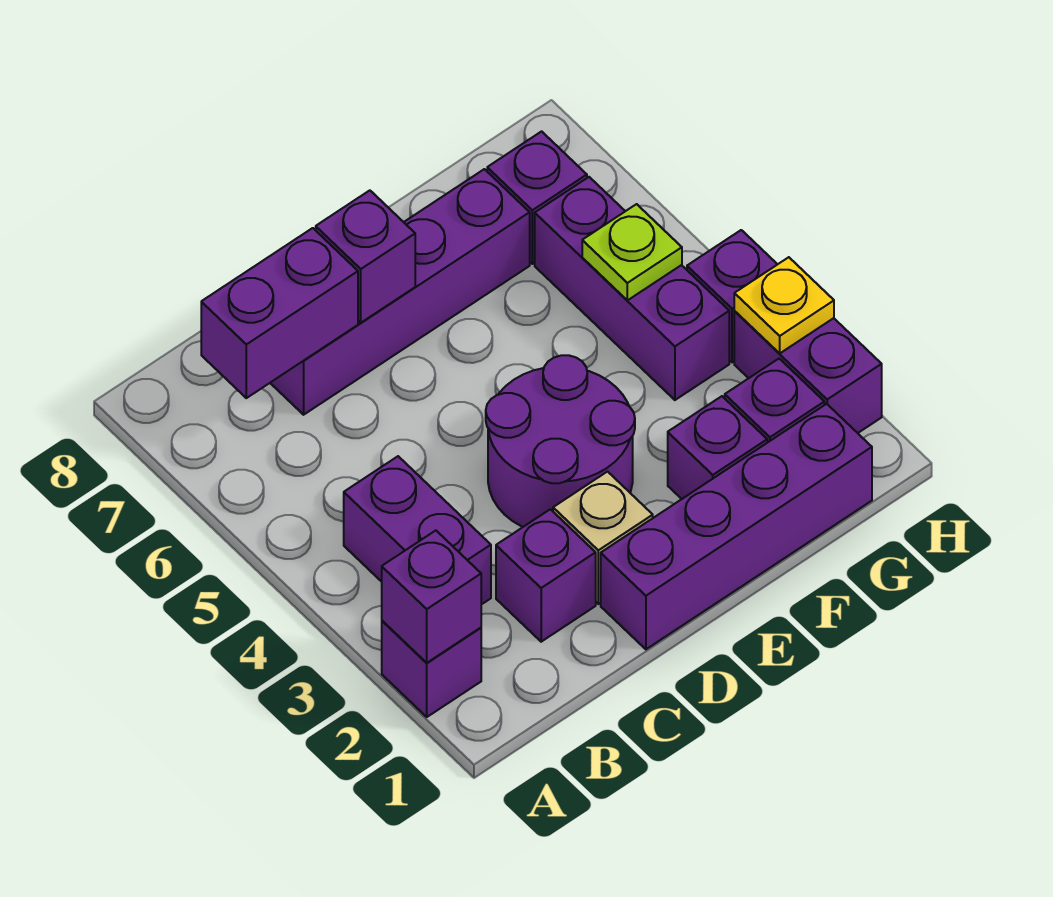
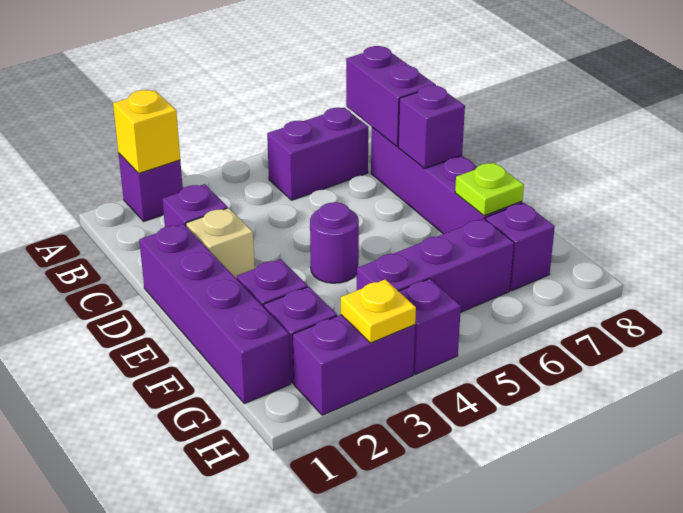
purple brick A2 level 2 -> yellow brick A2 level 2
purple brick B3:B4 level 1 -> purple brick B5:B6 level 1
purple round brick D3:E4 level 1 -> purple round brick E4 level 1
lime plate G5 level 2 -> lime plate F7 level 2

